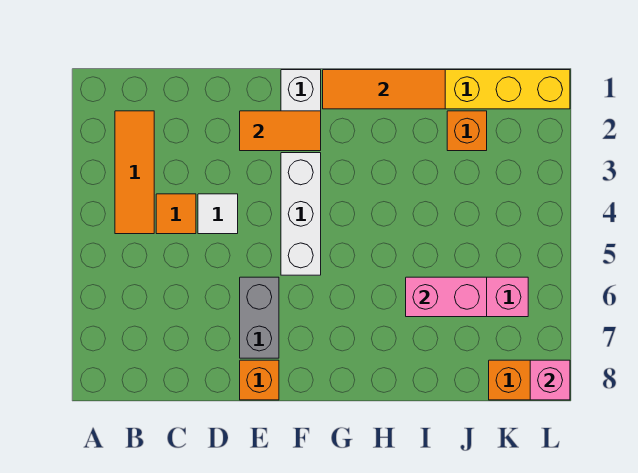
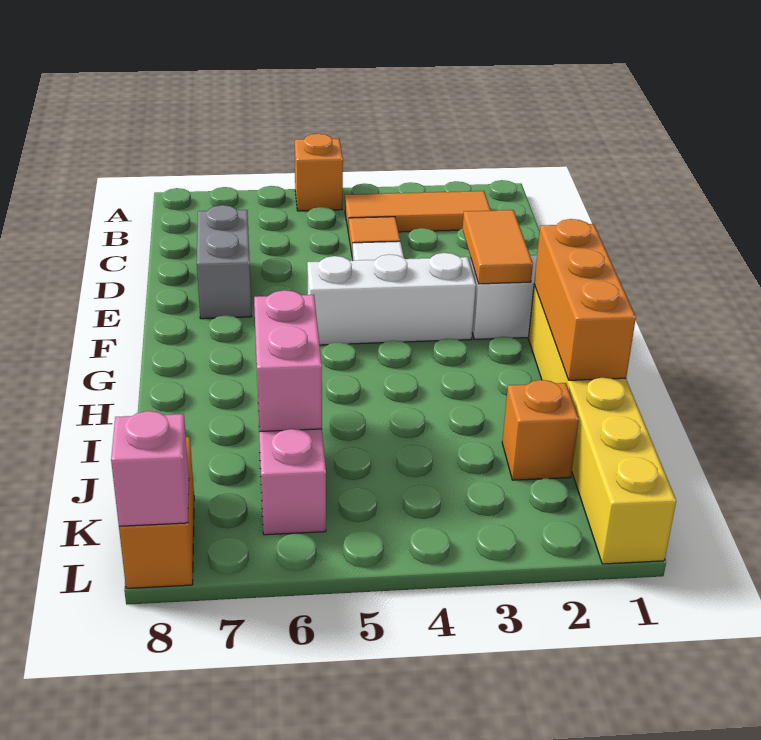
grey brick E6:E7 level 1 -> grey brick D7:E7 level 1
orange brick E8 level 1 -> orange brick A5 level 1
orange tile G1:I1 level 2 -> orange brick G1:I1 level 2

